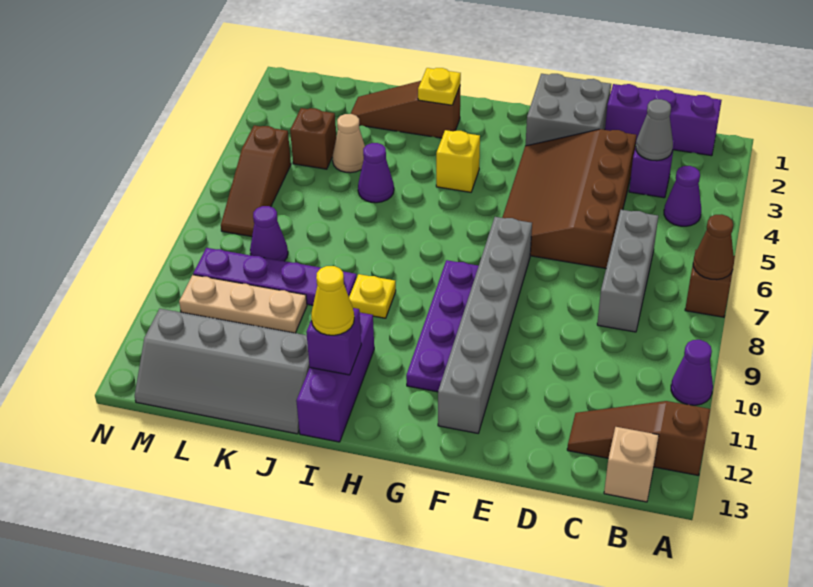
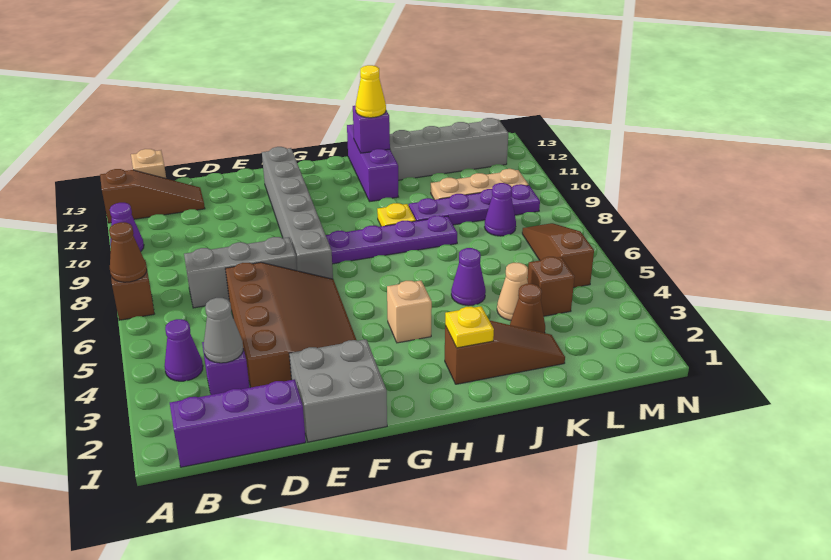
grey brick C6:C8 level 1 -> grey brick C7:E7 level 1
purple plate G8:G11 level 1 -> purple plate G8:J8 level 1
yellow brick H4 level 1 -> tan brick H4 level 1
none -> brown cone K3 level 1

